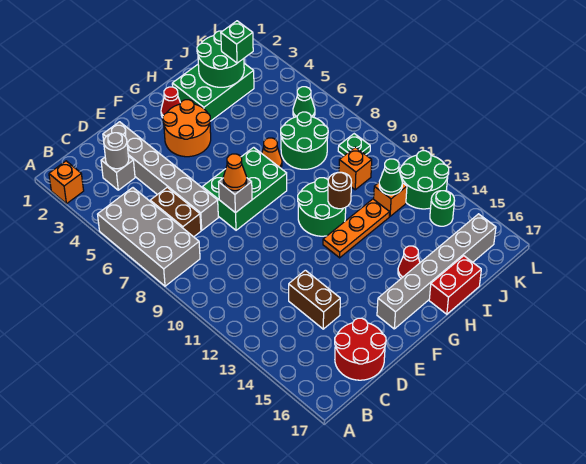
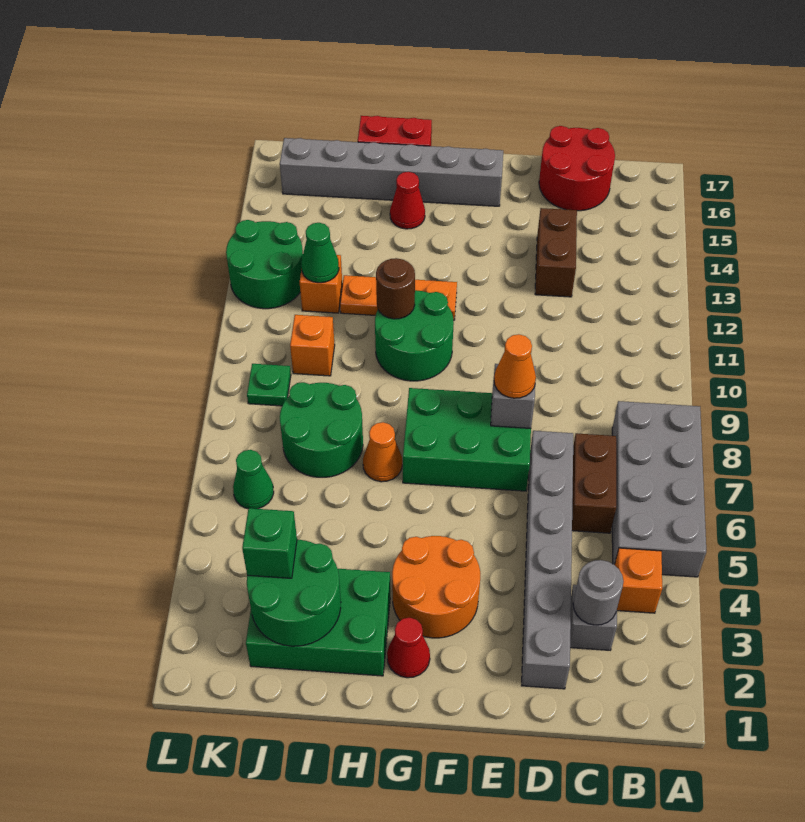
orange brick A2 level 1 -> orange brick B4 level 1
green round brick K14 level 1 -> none

